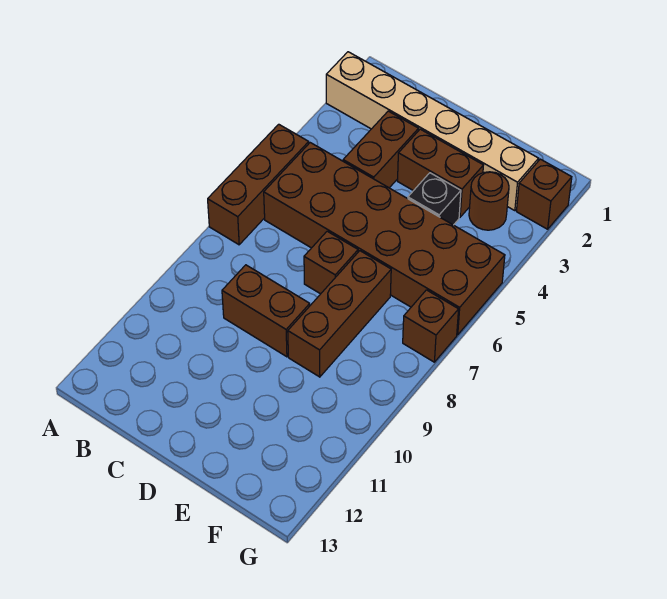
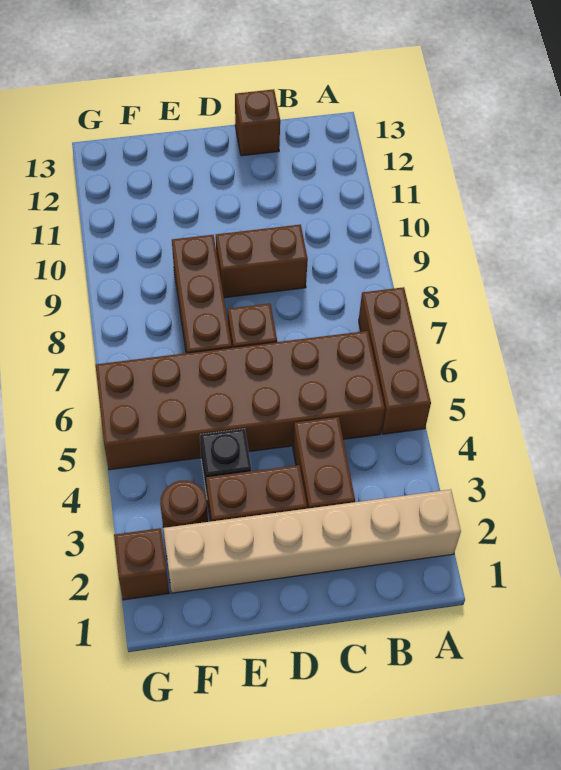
brown brick G7 level 1 -> brown brick C13 level 1

